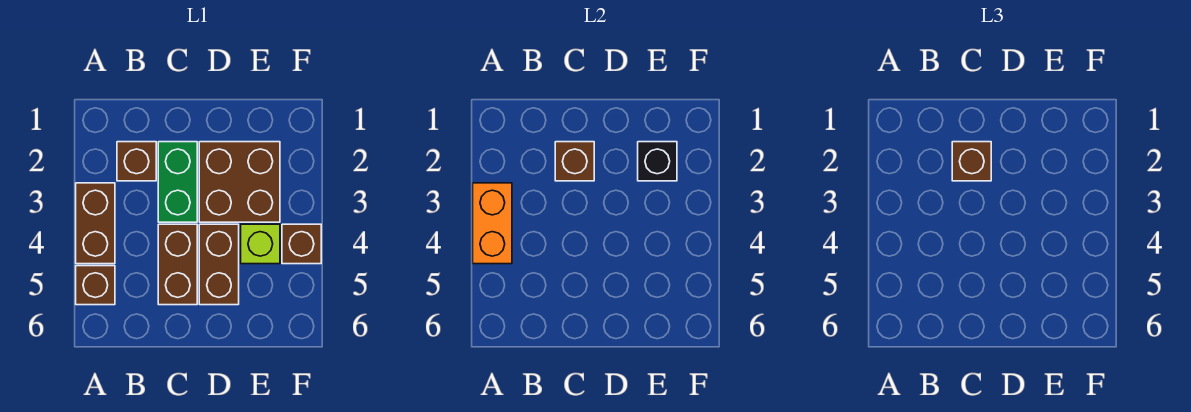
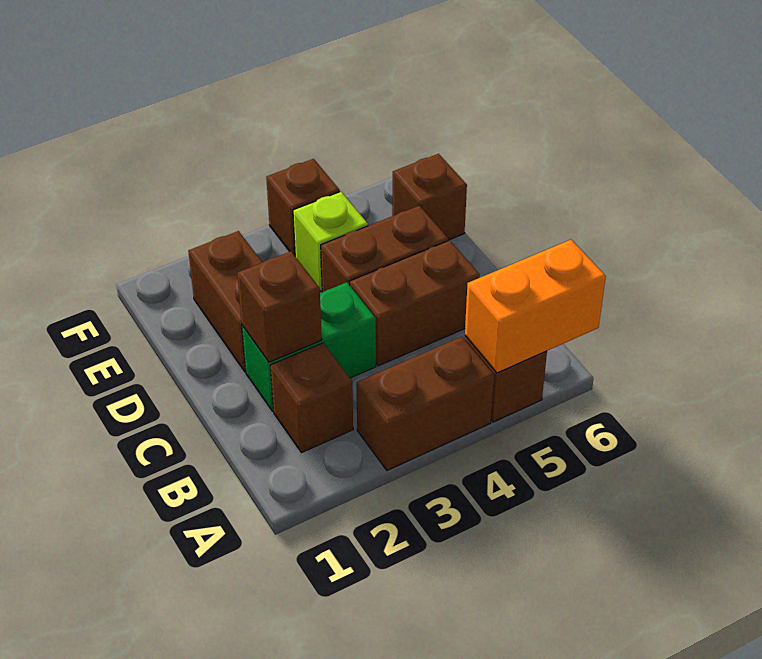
orange brick A3:A4 level 2 -> orange brick A5:A6 level 2
brown brick C2 level 3 -> brown brick E6 level 1
brown brick D2:E3 level 1 -> brown brick D2:E2 level 1
black brick E2 level 2 -> none

